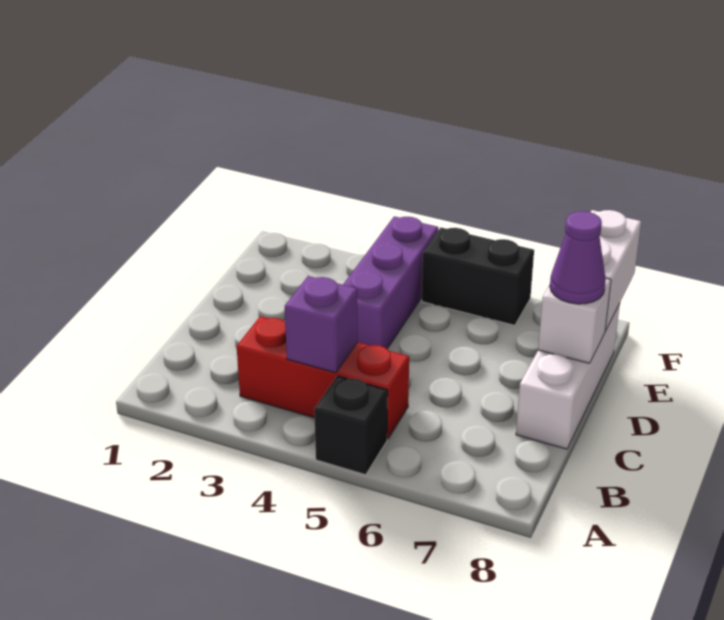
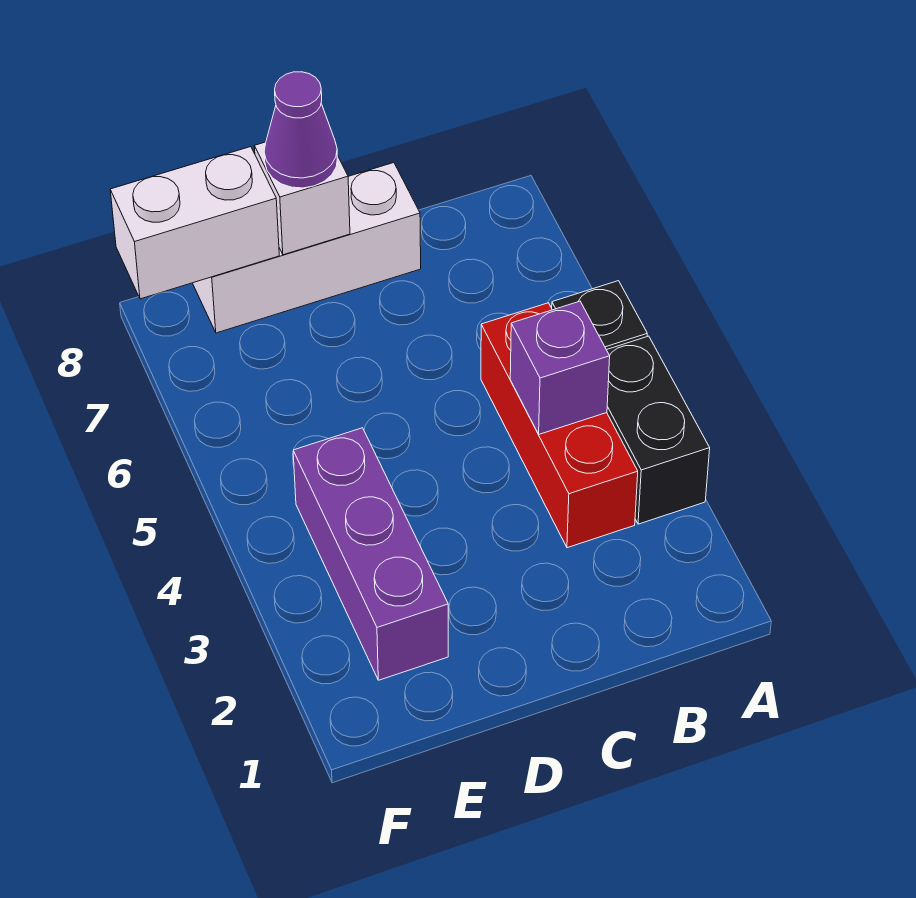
purple brick D4:F4 level 1 -> purple brick E2:E4 level 1
black brick F5:F6 level 1 -> black brick A3:A4 level 1

